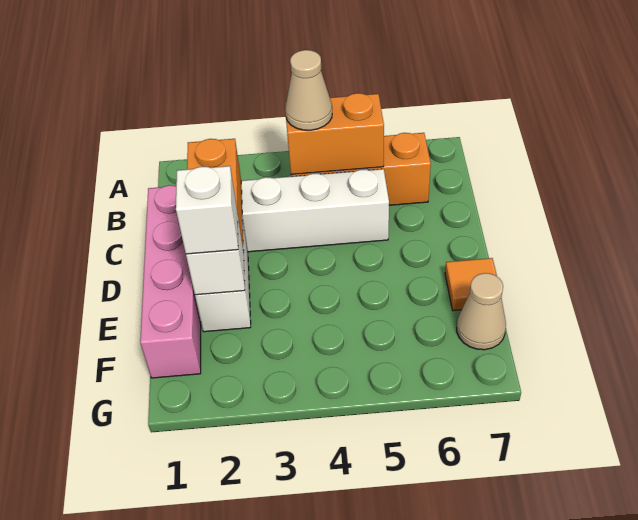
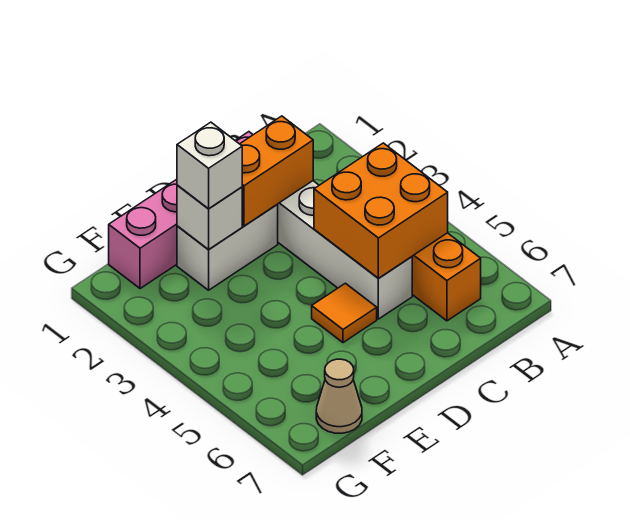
orange brick B4:B5 level 2 -> orange brick B4:C5 level 2
tan cone B4 level 3 -> none
orange tile E7 level 1 -> orange tile D5 level 1

